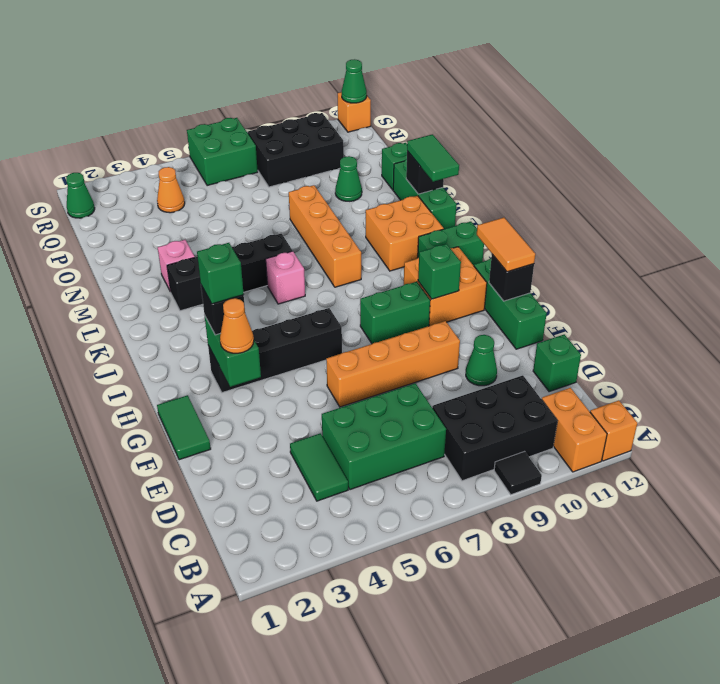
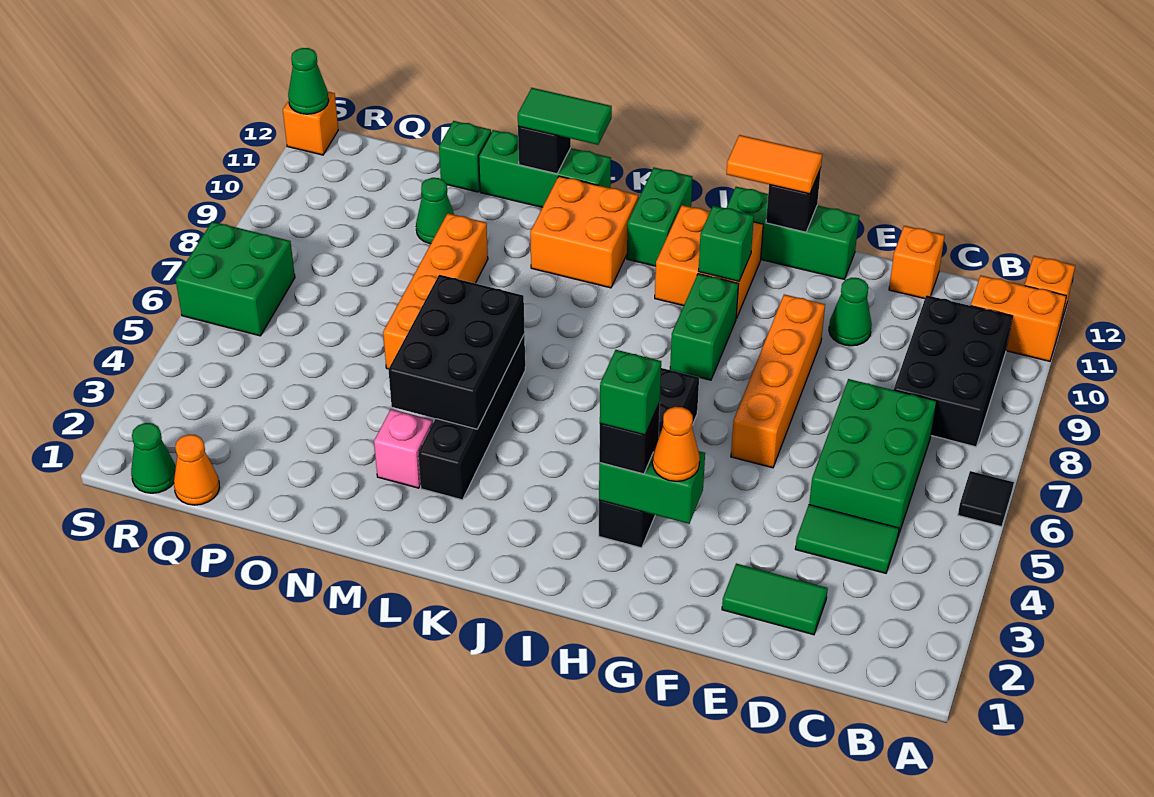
black tile A9 level 1 -> black tile A6 level 1
green brick D12 level 1 -> orange brick D12 level 1
green tile F1:G1 level 1 -> green tile D2:E2 level 1
pink brick K6 level 1 -> none
orange brick K8:N8 level 1 -> orange brick N6:N9 level 1
orange cone Q4 level 1 -> orange cone Q1 level 1
black brick Q8:R10 level 1 -> black brick L4:M6 level 2

